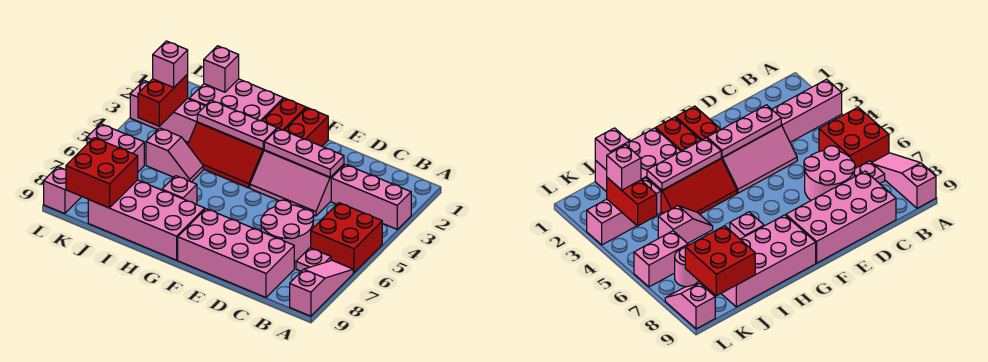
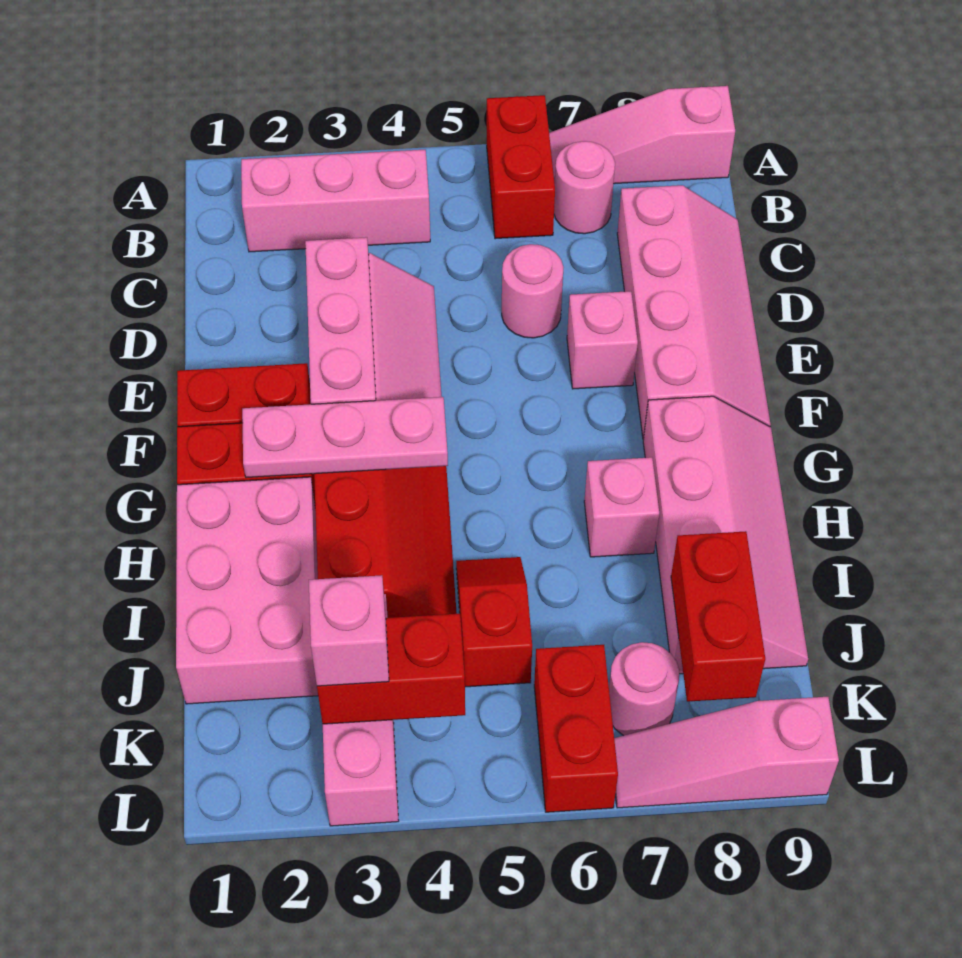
pink brick A3:C3 level 1 -> pink brick B2:B4 level 1
red brick A5:B6 level 1 -> red brick A6:B6 level 1
pink plate B7 level 1 -> pink round brick B7 level 1
pink round brick C6:D7 level 1 -> pink round brick D6 level 1
pink brick C8:F9 level 1 -> pink slope C8:F9 level 1 top 8
pink plate G3:I3 level 2 -> pink plate G2:G4 level 2
pink brick G8:J9 level 1 -> pink slope G8:J9 level 1 top 8
pink slope I5:J5 level 1 top J -> red slope I5:J5 level 1 top J
pink brick J1 level 2 -> pink brick E7 level 1
red brick J8:K9 level 2 -> red brick J8:K8 level 2
pink brick K6:L6 level 1 -> red brick K6:L6 level 1
pink slope L8:L9 level 1 top 9 -> pink slope L7:L9 level 1 top 9

